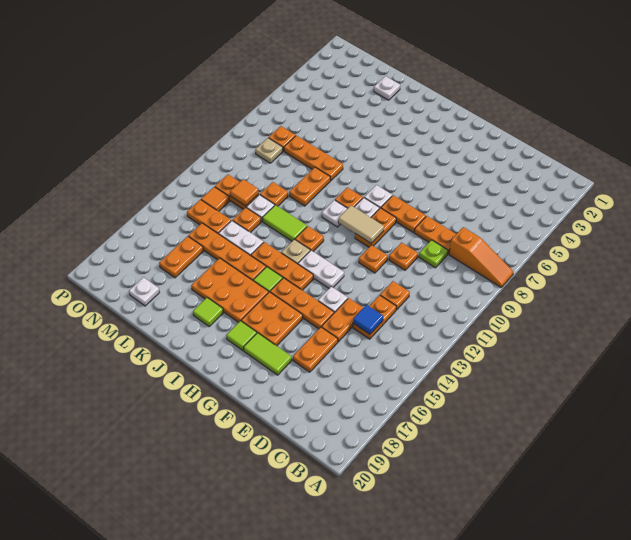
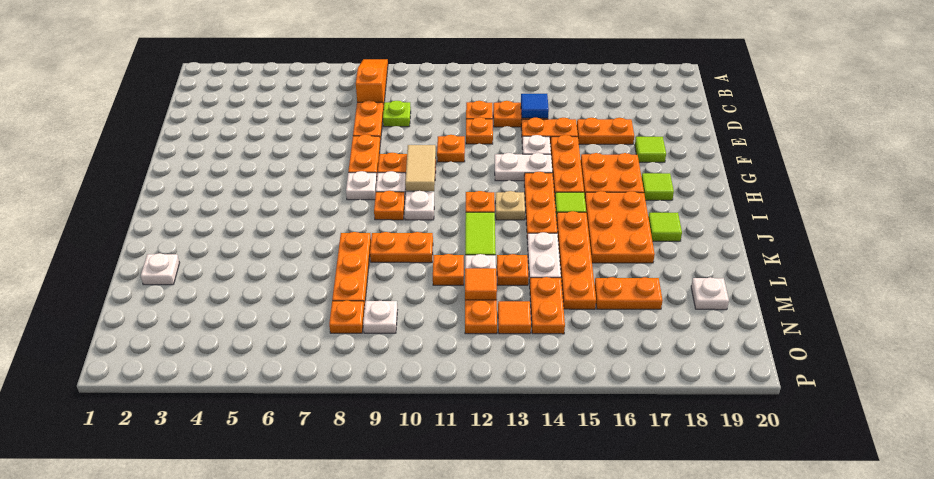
orange plate E10 level 1 -> orange plate E12 level 1
lime tile F18:G18 level 1 -> lime tile F18 level 1
white plate G13:H13 level 1 -> white plate G13:G14 level 1
tan plate N9 level 1 -> white plate N9 level 1

